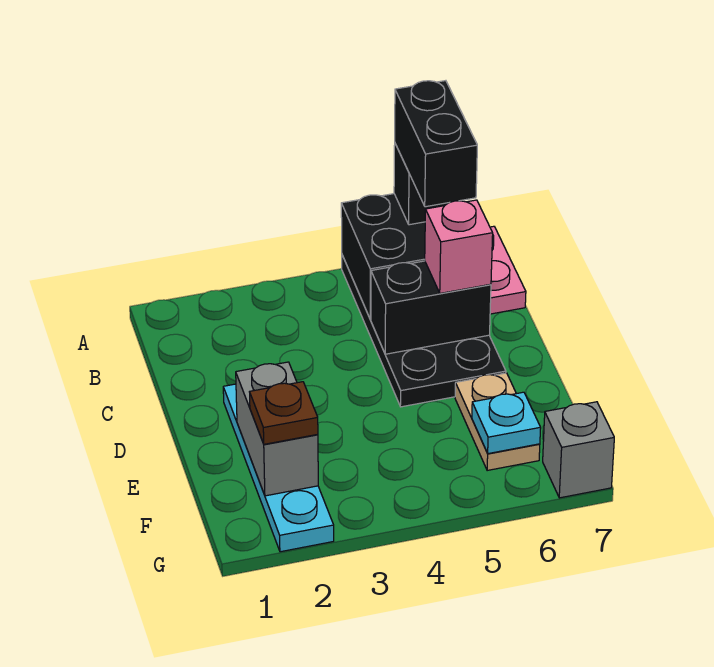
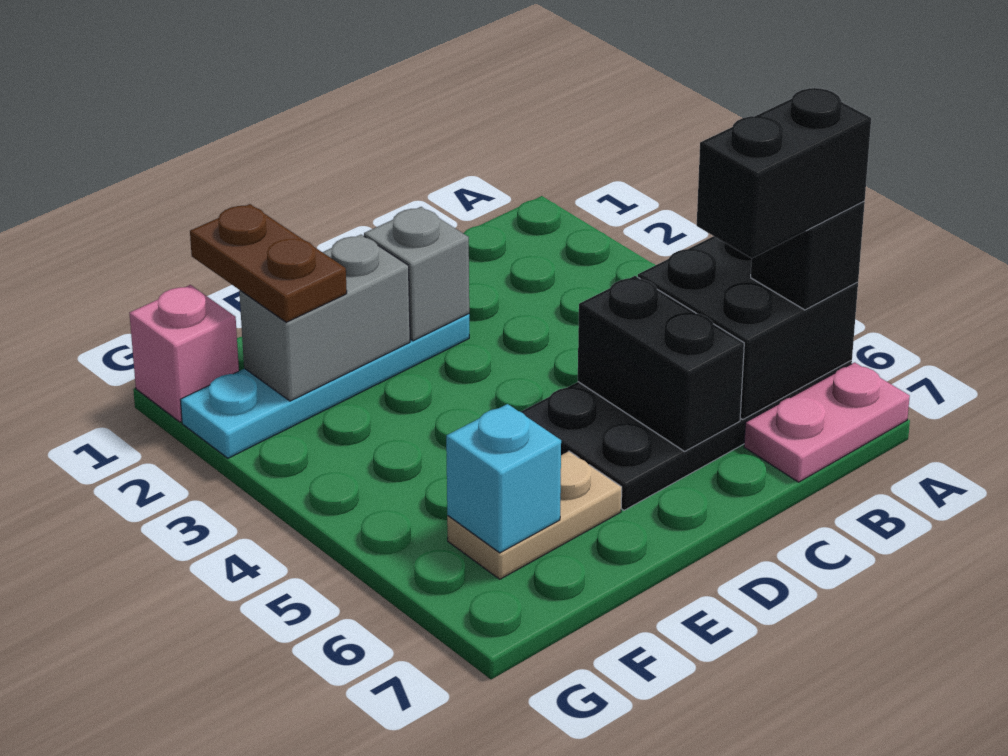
pink brick C6 level 3 -> pink brick G1 level 1
brown plate F2 level 3 -> brown plate F1:F2 level 3
cyan plate F6 level 2 -> cyan brick F6 level 2
grey brick G7 level 1 -> grey brick D2 level 2

